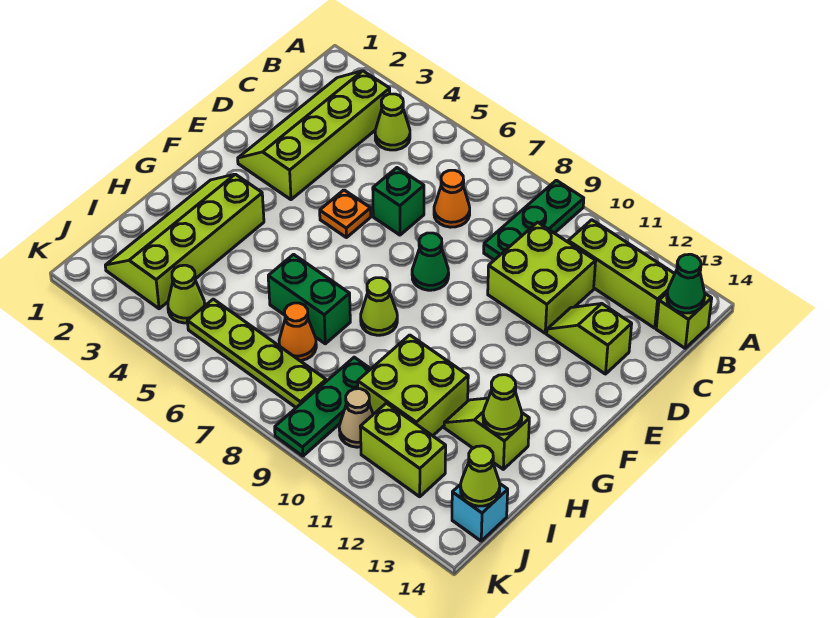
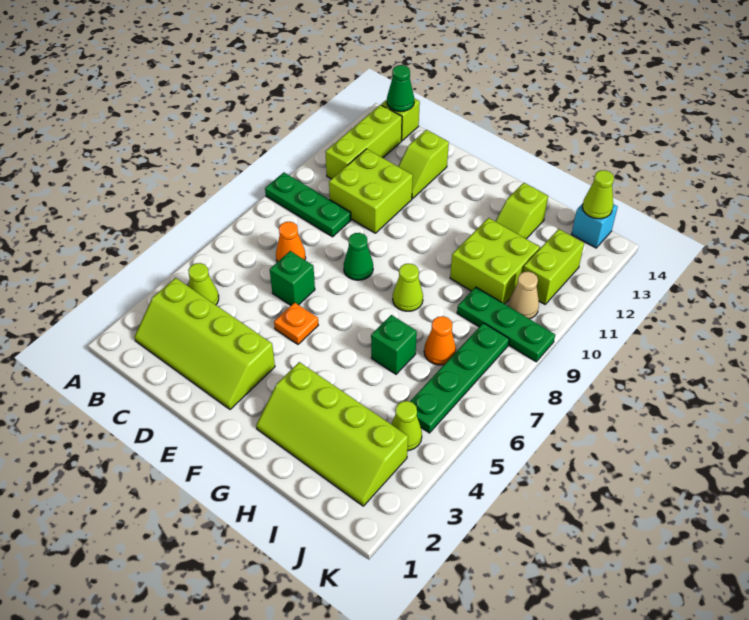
green brick H6:H7 level 1 -> green brick H6 level 1
lime cone H13 level 2 -> none
lime plate J5:J8 level 1 -> green plate J5:J8 level 1

